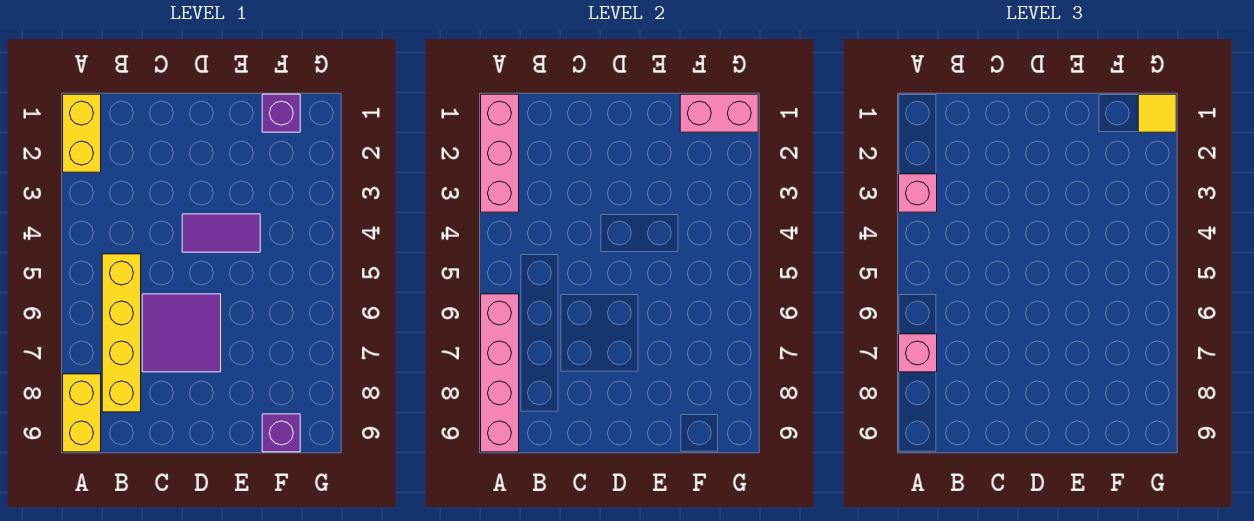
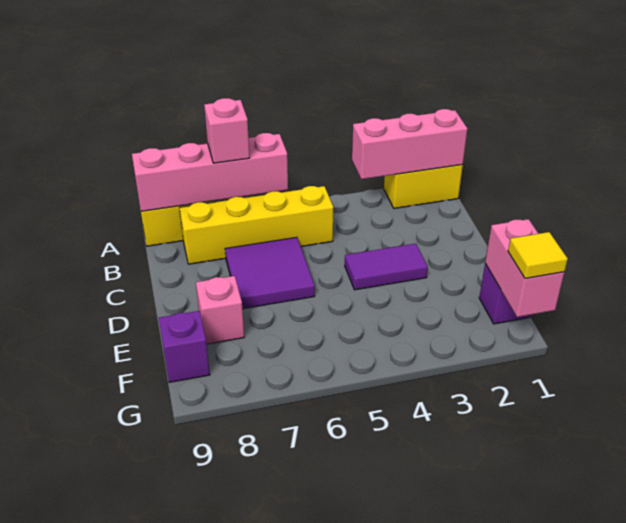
pink brick A3 level 3 -> pink brick E8 level 1
purple tile D4:E4 level 1 -> purple tile D3:D4 level 1

